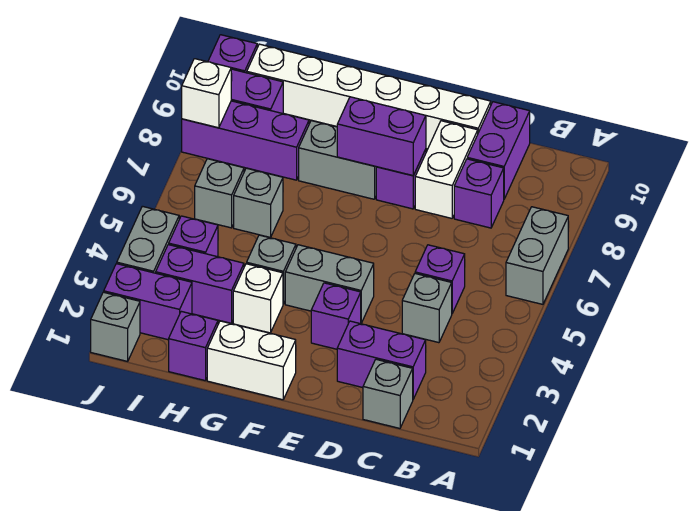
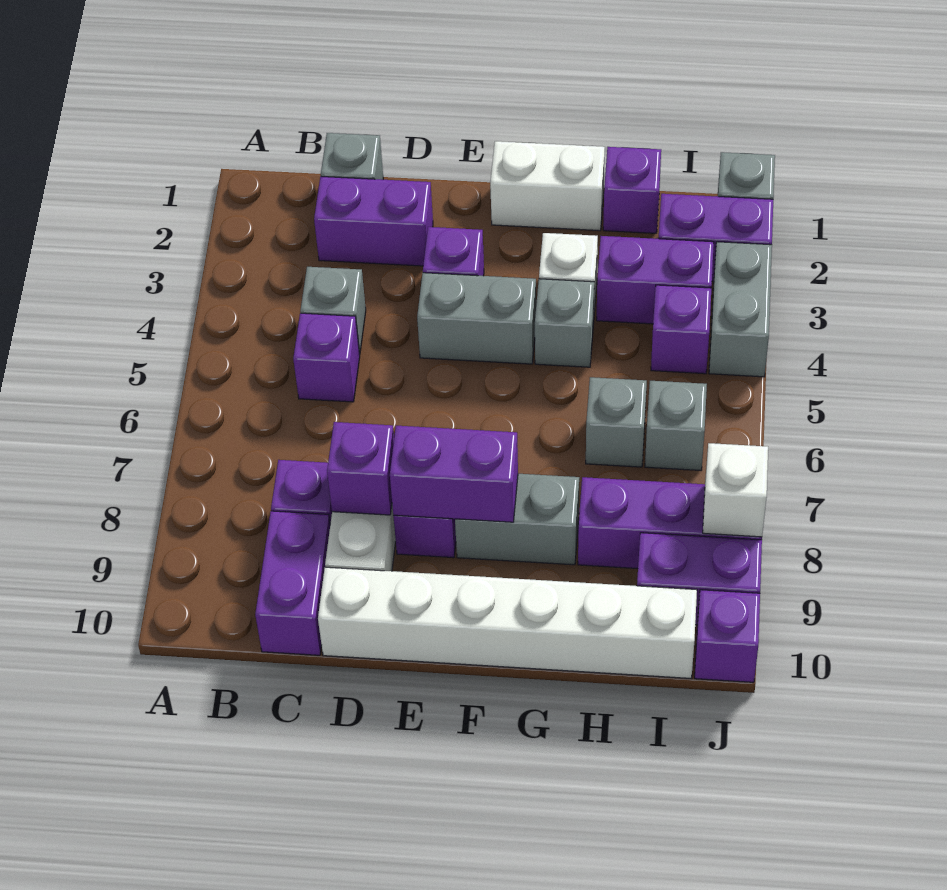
grey brick A6:A7 level 1 -> none
none -> purple brick D8 level 2

